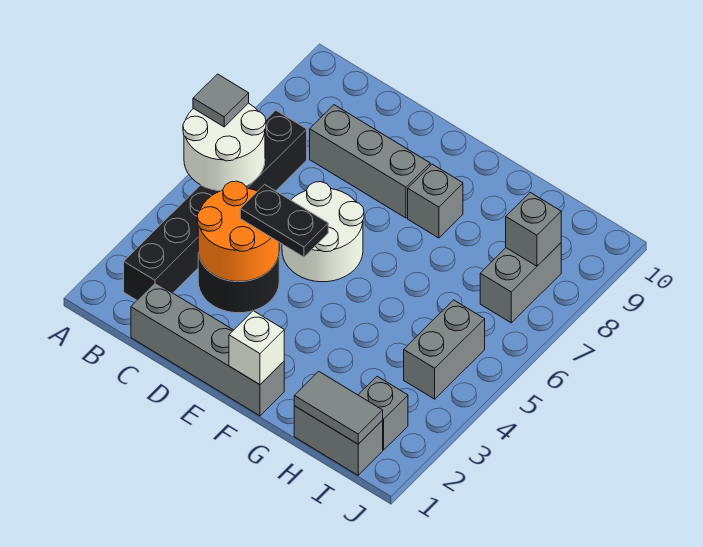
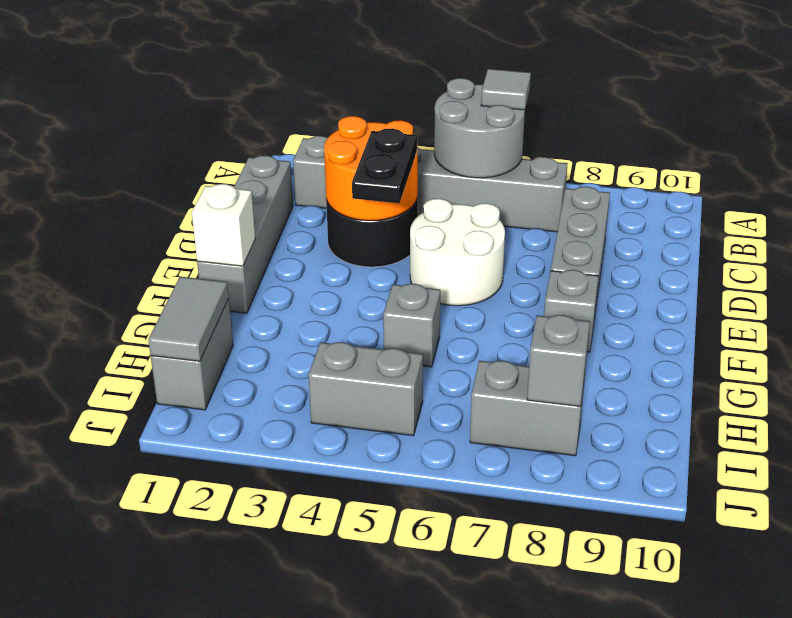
white round brick A5:B6 level 2 -> grey round brick A5:B6 level 2
black brick B2:B7 level 1 -> grey brick B2:B7 level 1
grey brick I2 level 1 -> grey brick G5 level 1

